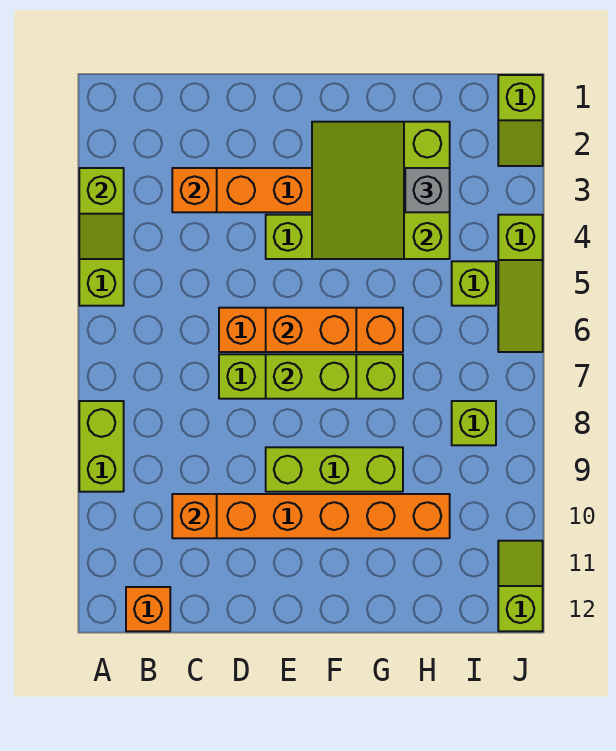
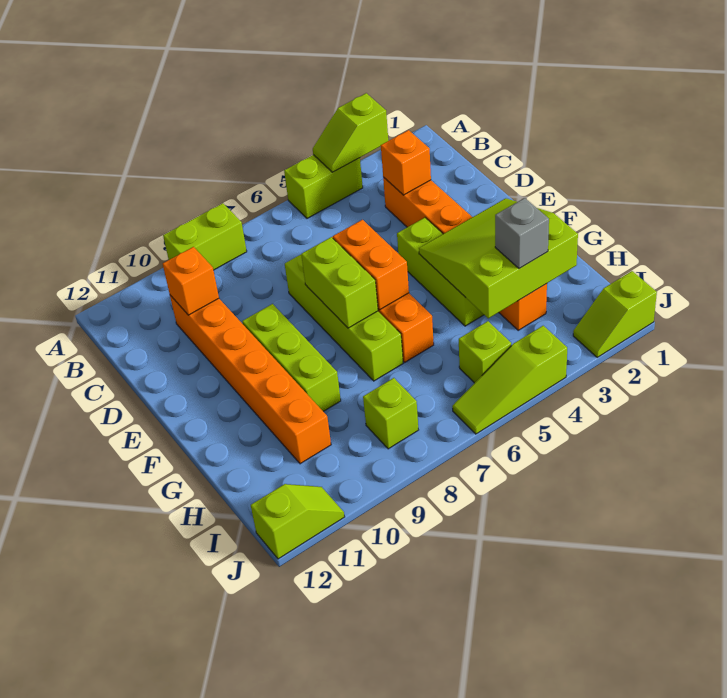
orange brick B12 level 1 -> none

